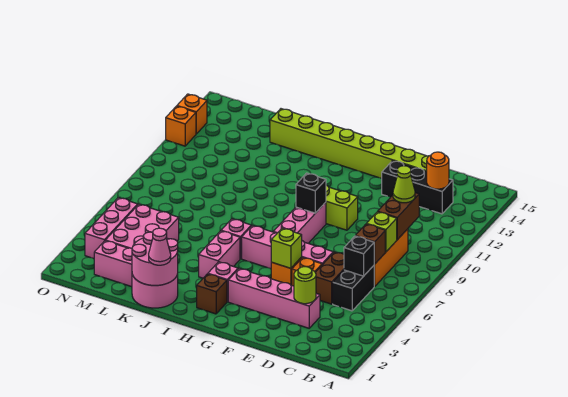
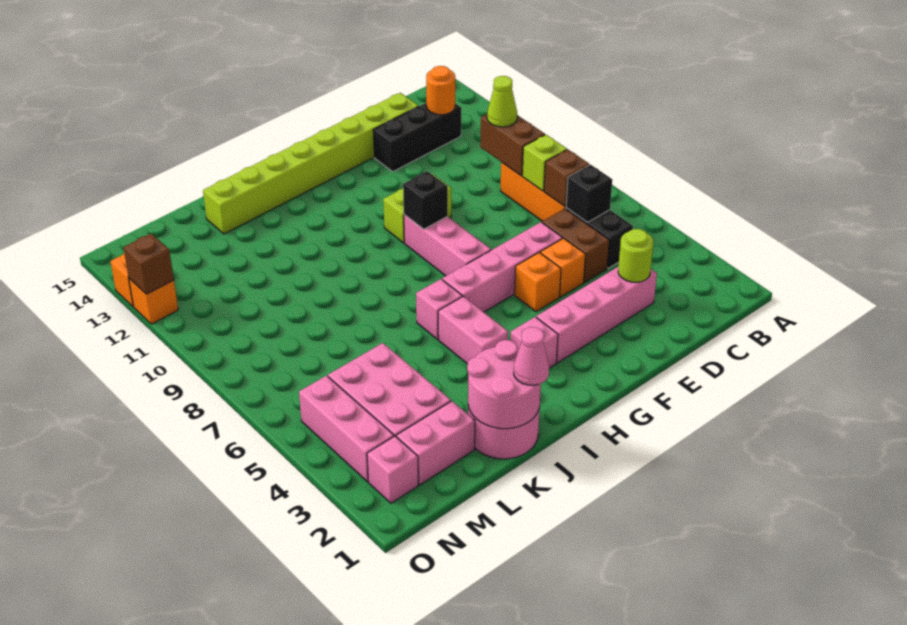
lime brick F5 level 2 -> none
brown brick H2 level 1 -> brown brick O12 level 2
none -> pink brick N2 level 1

